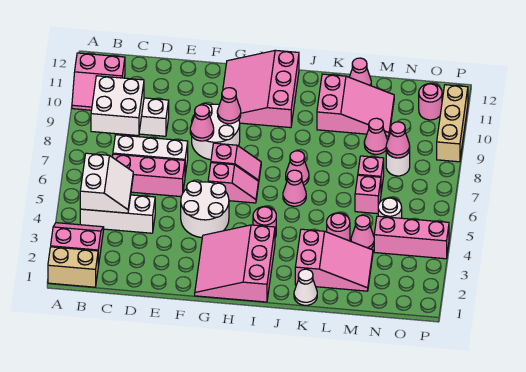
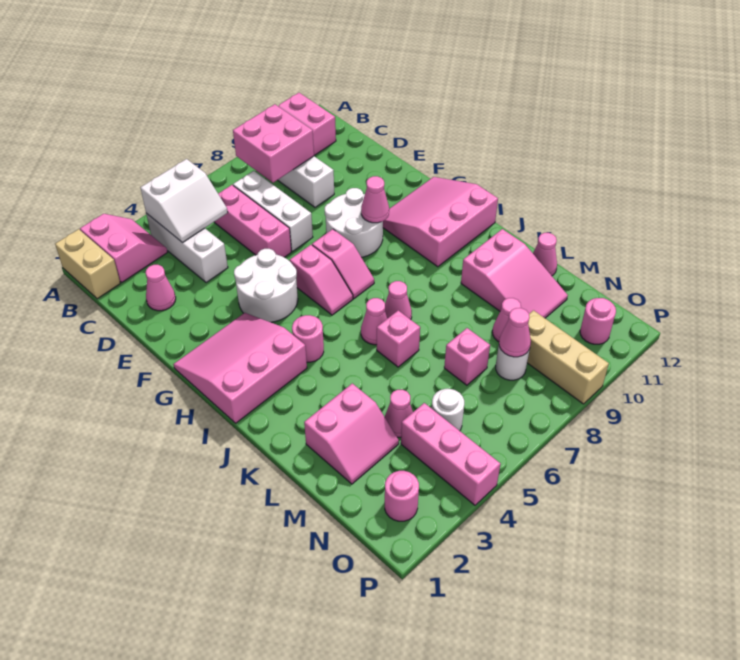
white brick B8:C9 level 2 -> pink brick B8:C9 level 2
pink cone F8 level 2 -> pink cone D2 level 1
white cone K1 level 1 -> none
pink slope K2:M3 level 1 top K -> pink slope L2:M3 level 1 top L
pink round brick L4 level 1 -> pink round brick O2 level 1
pink brick M6 level 1 -> pink brick K6 level 1
tan brick P9:P11 level 1 -> tan brick N9:P9 level 1

